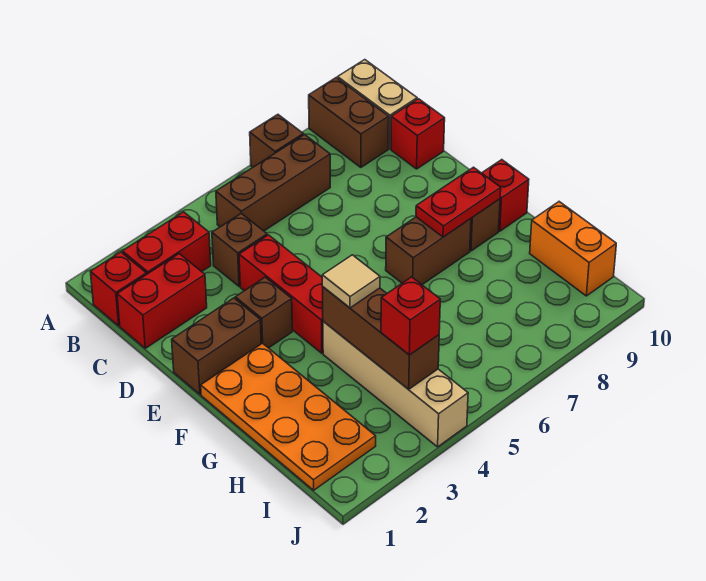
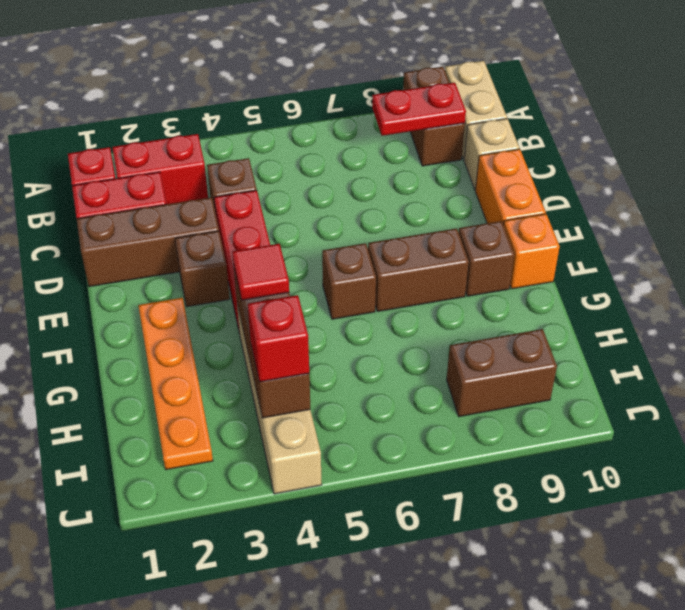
brown brick A7 level 1 -> brown brick F6 level 1
brown brick B5:B7 level 1 -> brown brick D1:D3 level 1
red brick C10 level 1 -> tan brick C10 level 1
brown brick E1:E2 level 1 -> brown brick I8:I9 level 1
orange plate F1:I2 level 1 -> orange plate F2:I2 level 1
red plate F8:F9 level 2 -> red plate B8:B9 level 2
red brick F10 level 1 -> orange brick F10 level 1
tan tile G4 level 3 -> red tile G4 level 3
orange brick H10:I10 level 1 -> orange brick D10:E10 level 1

